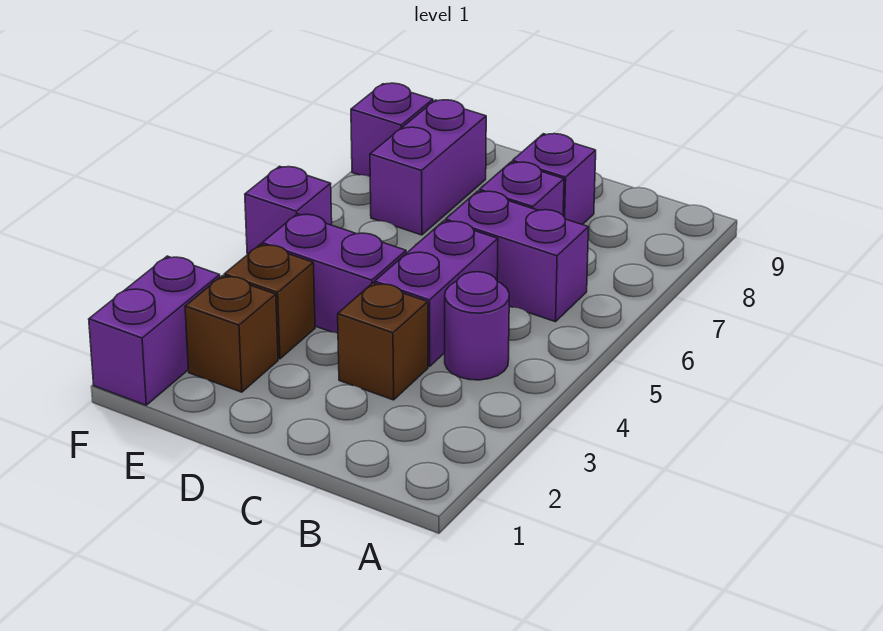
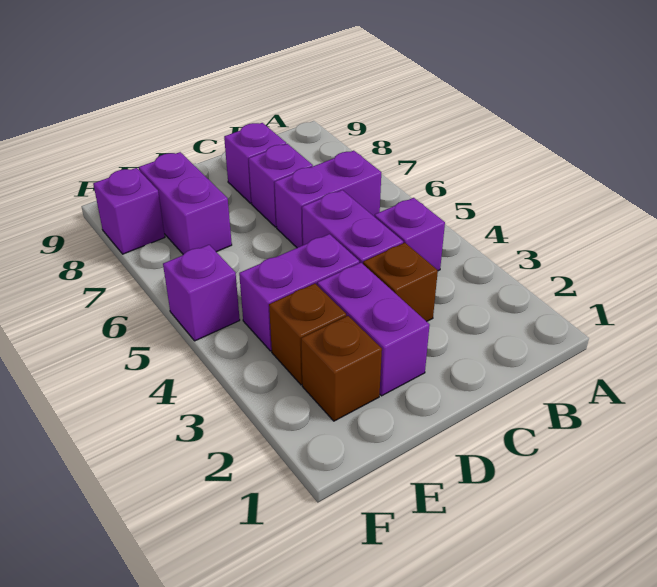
purple round brick B4 level 1 -> purple brick B4 level 1
purple brick F1:F2 level 1 -> purple brick D2:D3 level 1

